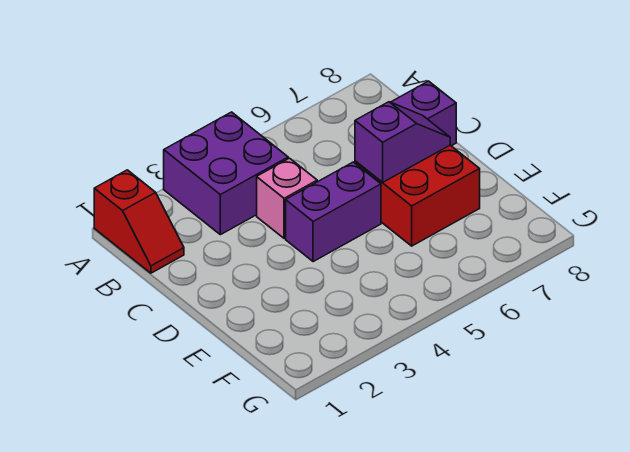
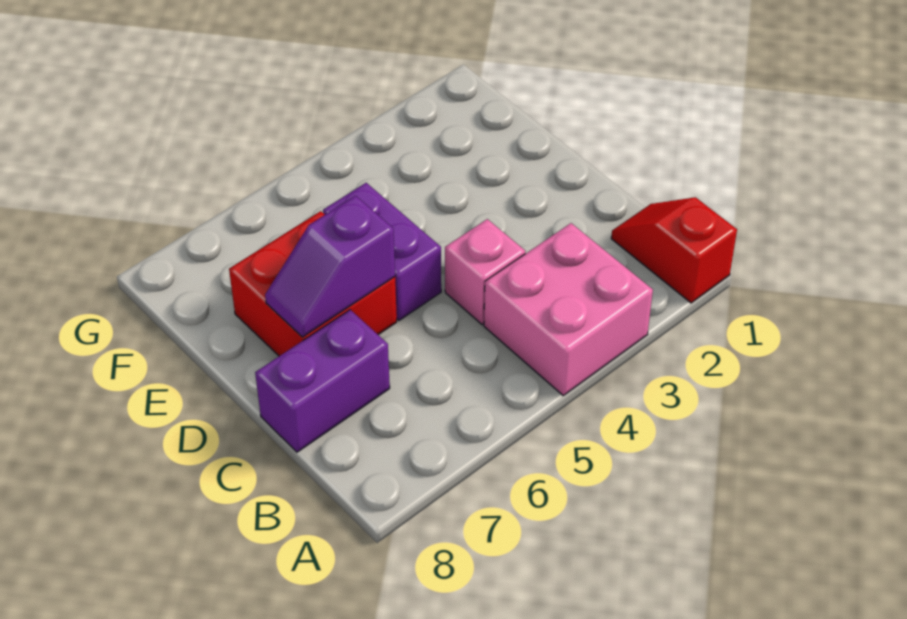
purple brick A3:B4 level 1 -> pink brick A3:B4 level 1
purple brick D4:D5 level 1 -> purple brick D5:E5 level 1

